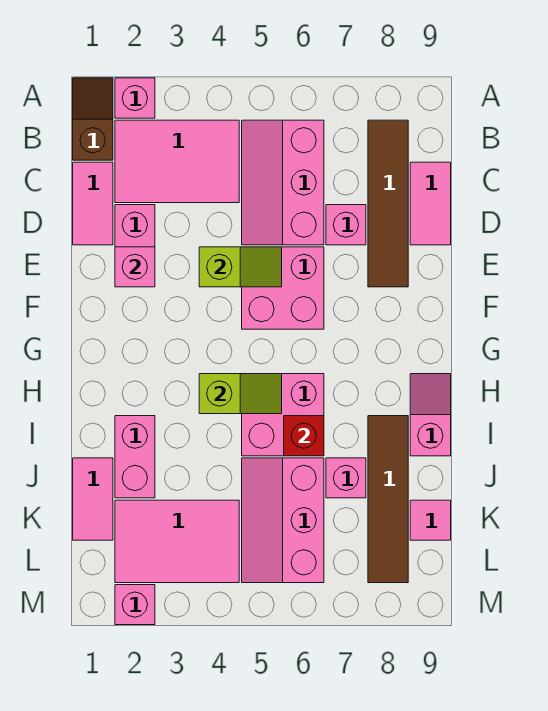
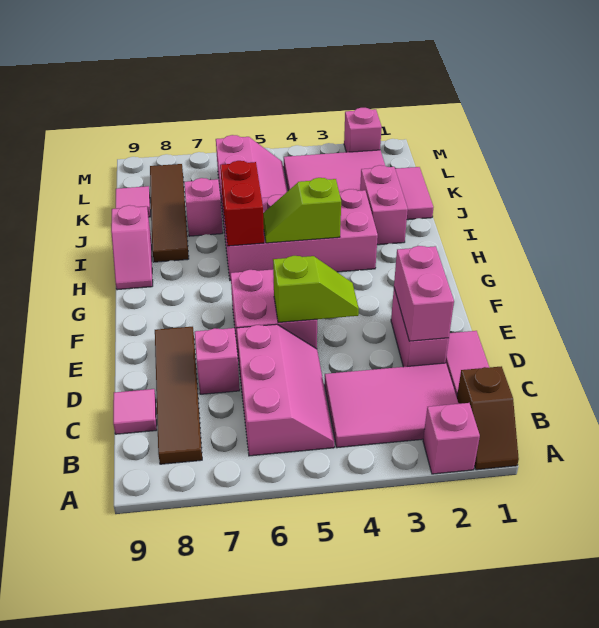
pink tile C9:D9 level 1 -> pink tile C9 level 1
pink brick E2 level 2 -> pink brick D2:E2 level 2
lime slope E4:E5 level 2 top 4 -> lime slope E4:E5 level 2 top 5
pink brick H5:I6 level 1 -> pink brick H3:I6 level 1
red brick I6 level 2 -> red brick H6:I6 level 2

